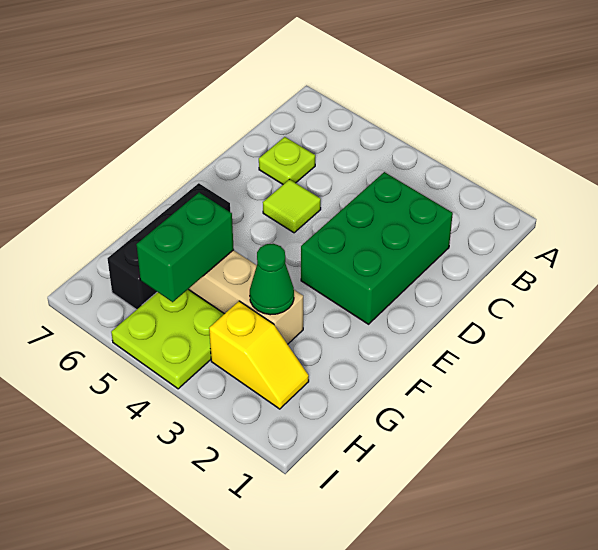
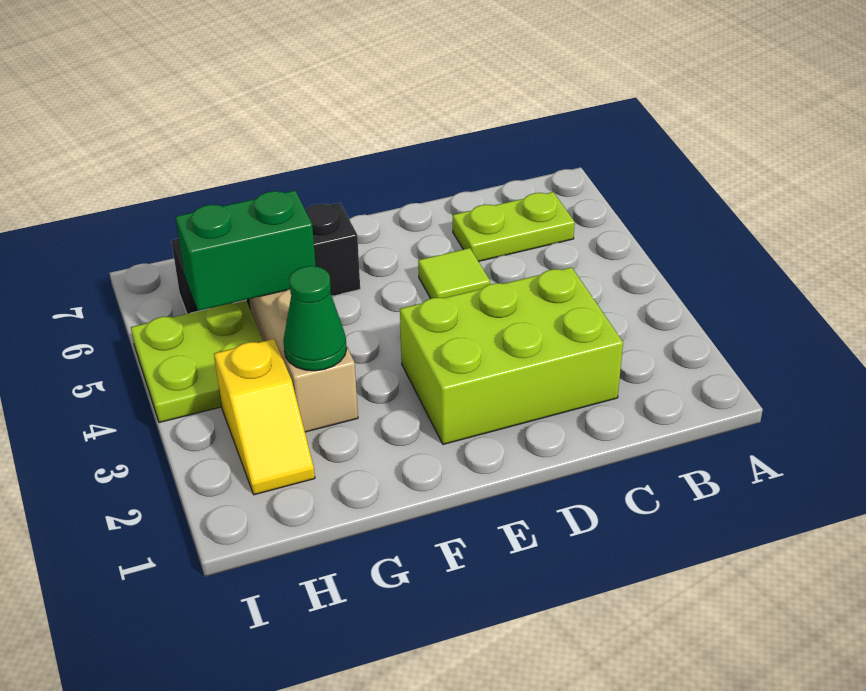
green brick C2:E3 level 1 -> lime brick C2:E3 level 1
lime plate C6 level 1 -> lime plate B6:C6 level 1

